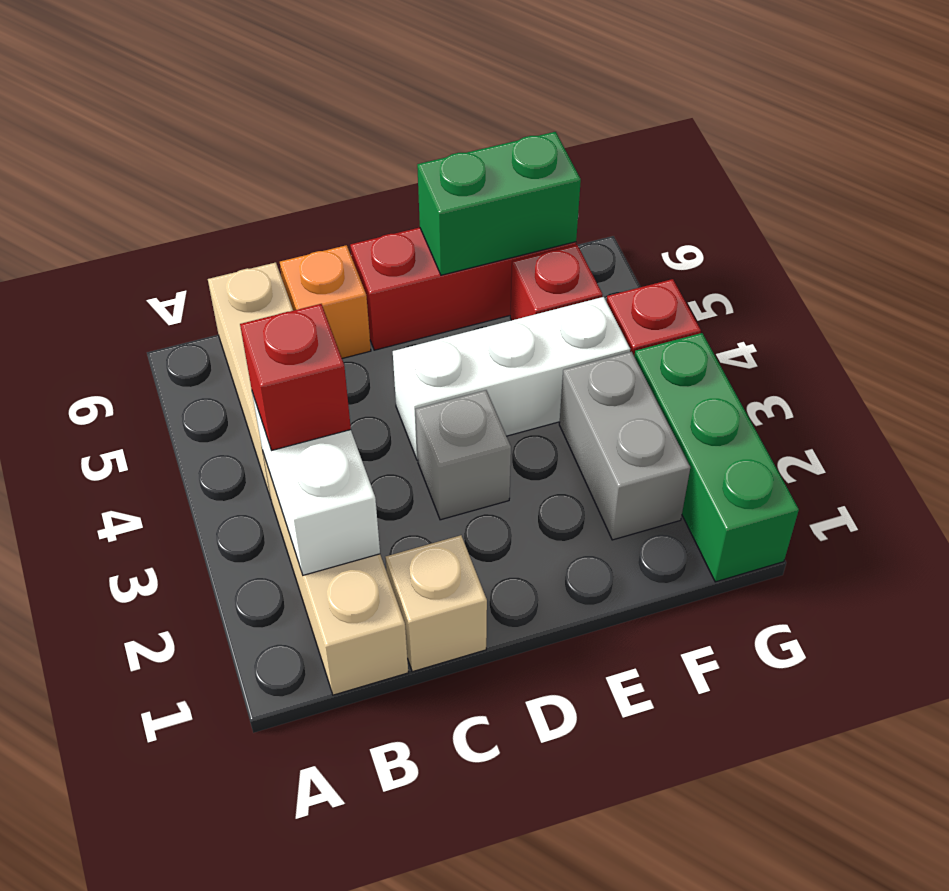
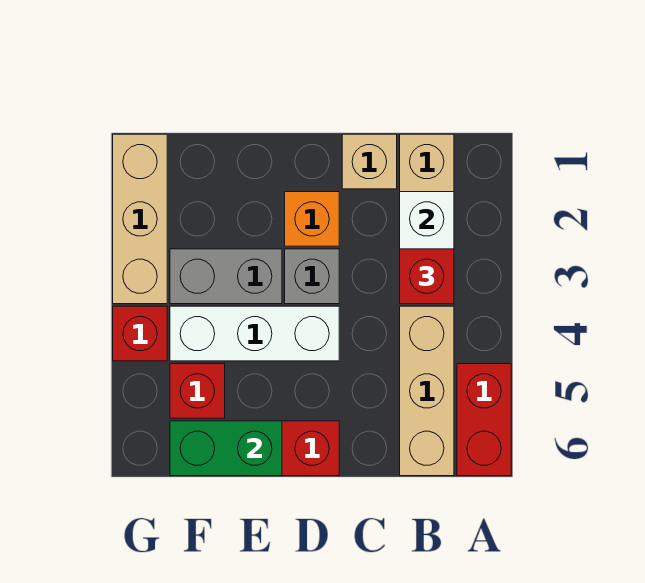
none -> red brick A5:A6 level 1
orange brick C6 level 1 -> orange brick D2 level 1
grey brick F2:F3 level 1 -> grey brick E3:F3 level 1
green brick G1:G3 level 1 -> tan brick G1:G3 level 1

